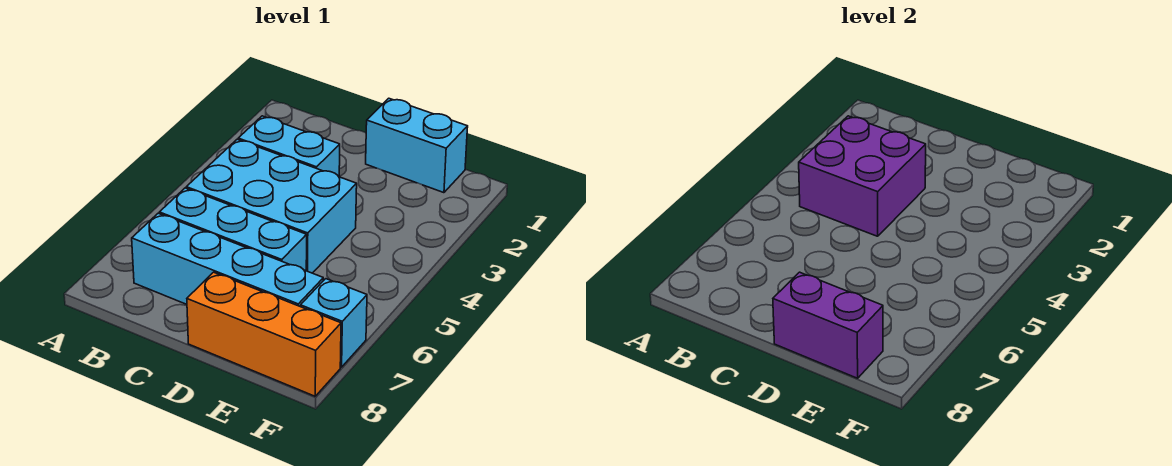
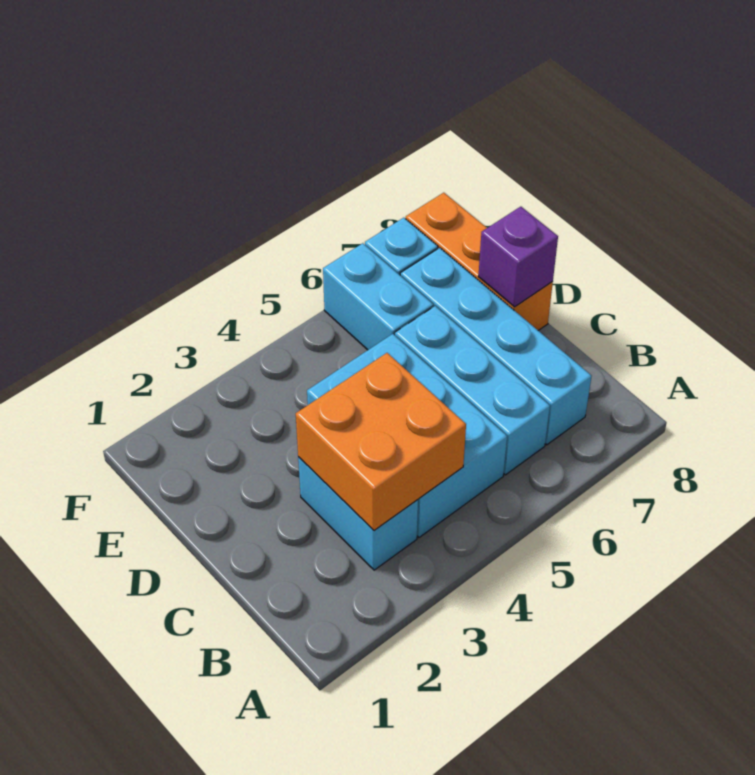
purple brick B3:C4 level 2 -> orange brick B3:C4 level 2
cyan brick D1:E1 level 1 -> cyan brick E6:F6 level 1
purple brick D8:E8 level 2 -> purple brick D8 level 2

